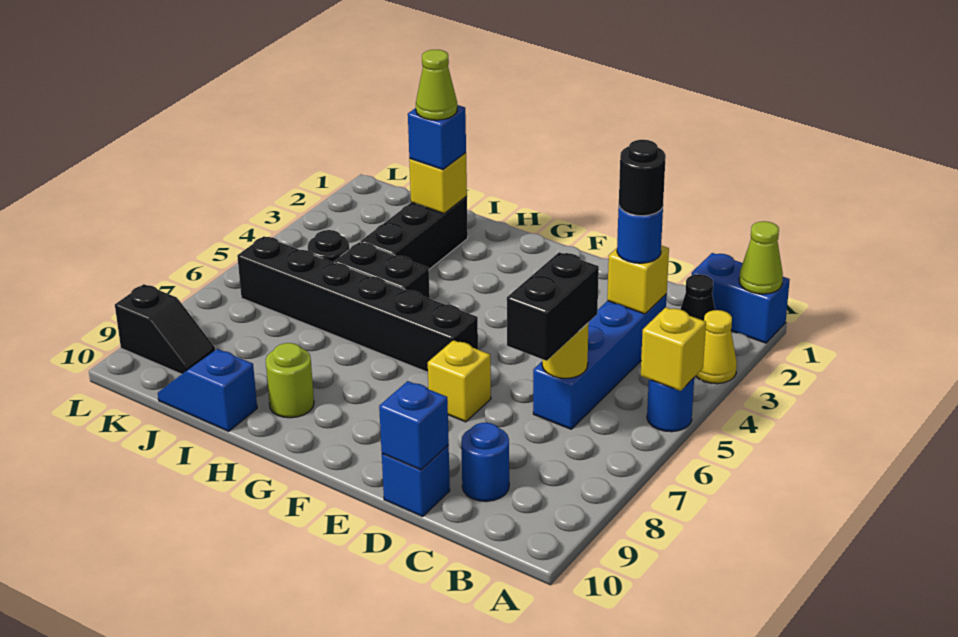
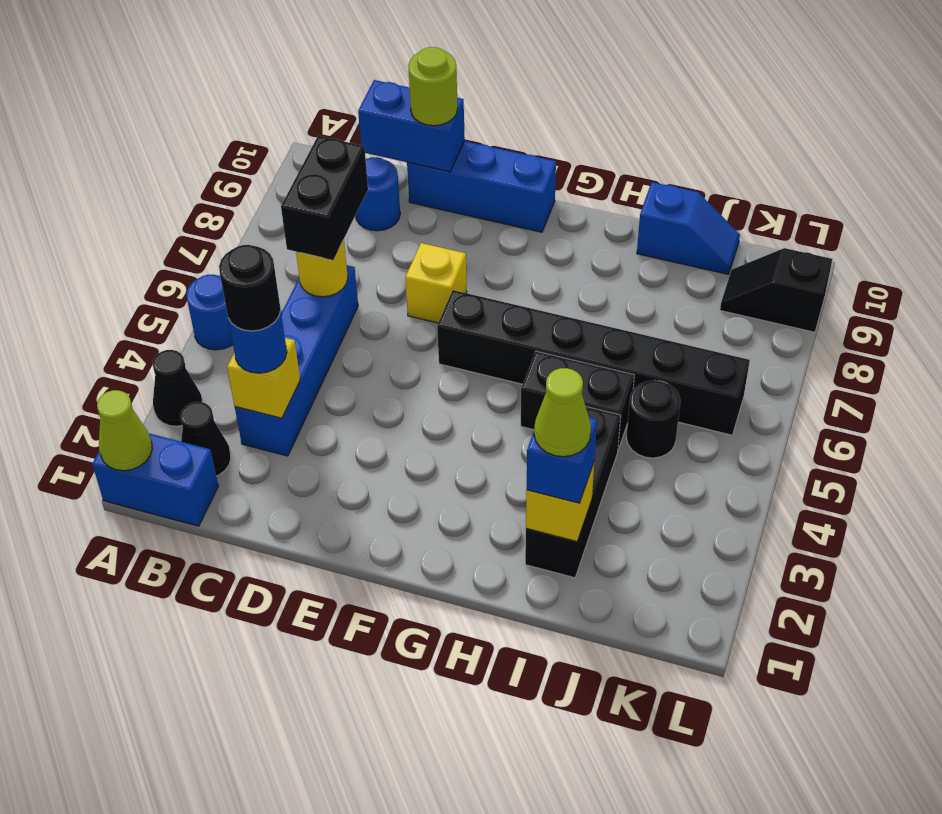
yellow cone A3 level 1 -> black cone A3 level 1
yellow brick A5 level 2 -> none
blue brick D10 level 1 -> blue brick D10:F10 level 1
blue brick D10 level 2 -> blue brick C10:D10 level 2
lime round brick H9 level 1 -> lime round brick D10 level 3

